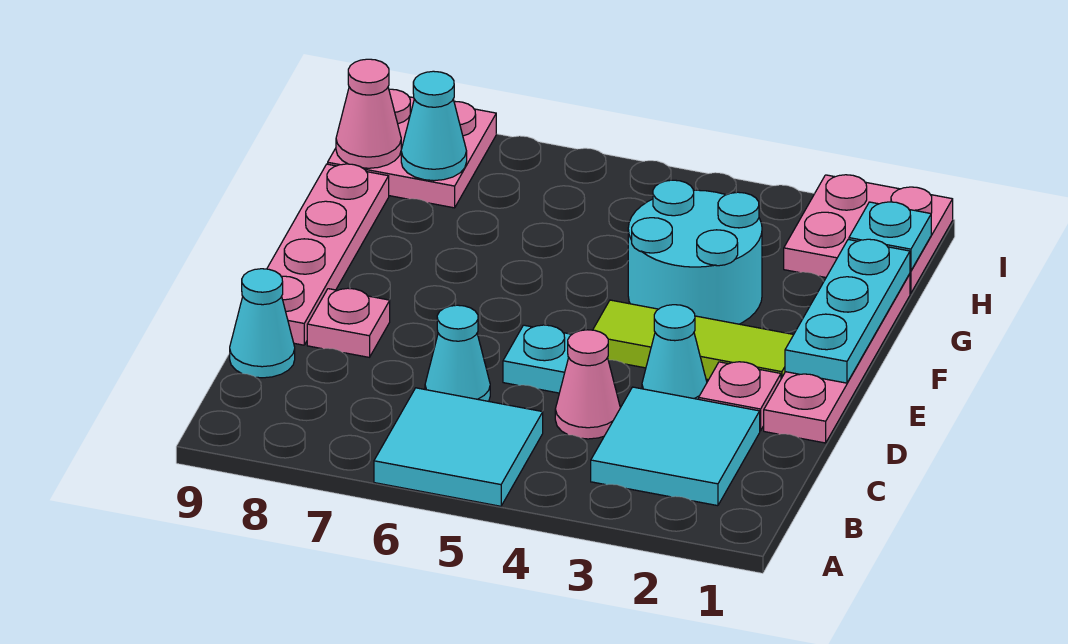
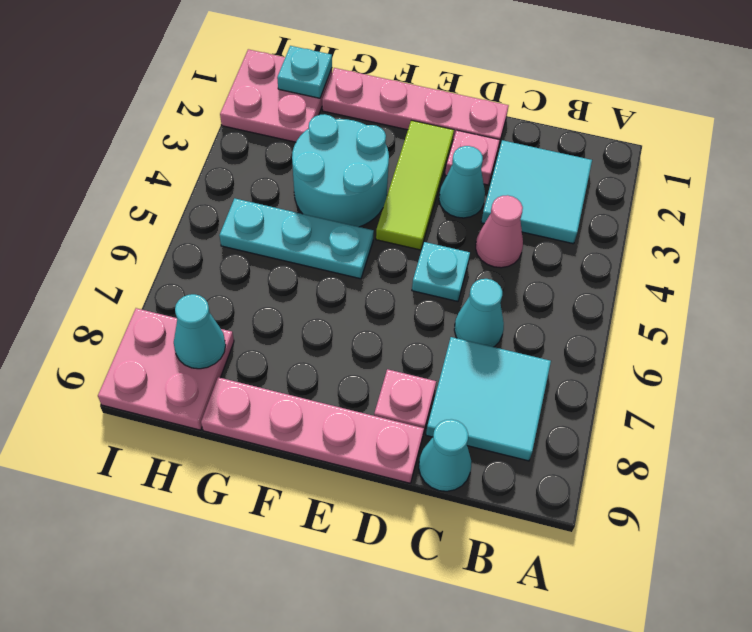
cyan tile A5:B6 level 1 -> cyan tile B7:C8 level 1
cyan plate E1:G1 level 2 -> cyan plate F5:H5 level 1
pink cone H9 level 2 -> none

